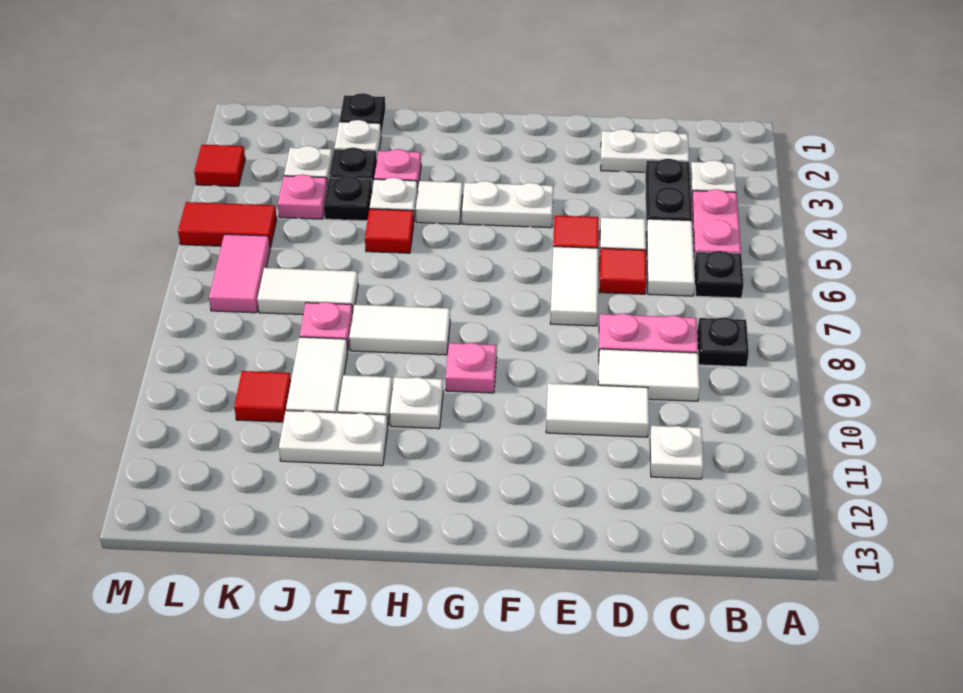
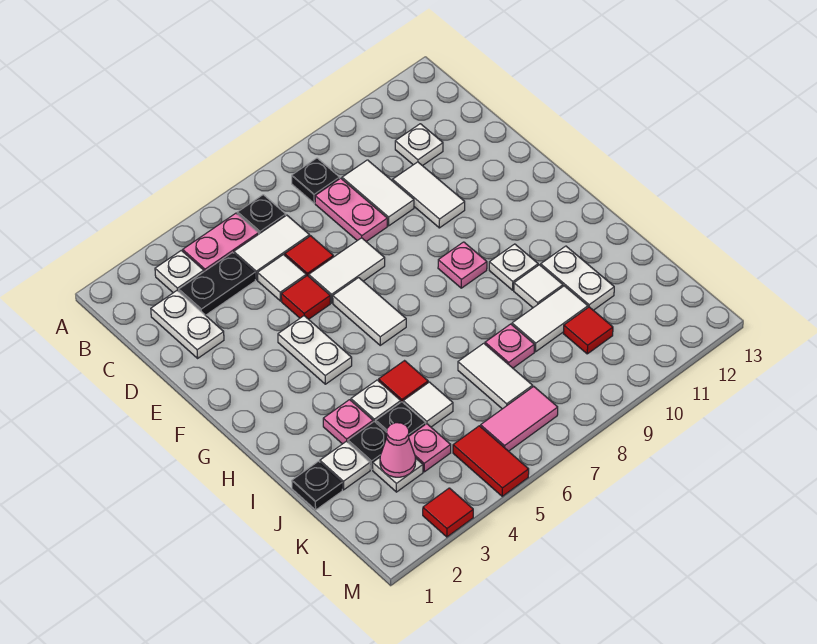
white tile H4 level 1 -> white tile J5 level 1
white tile H8:I8 level 1 -> white tile F6:G6 level 1
none -> pink cone K3 level 2

